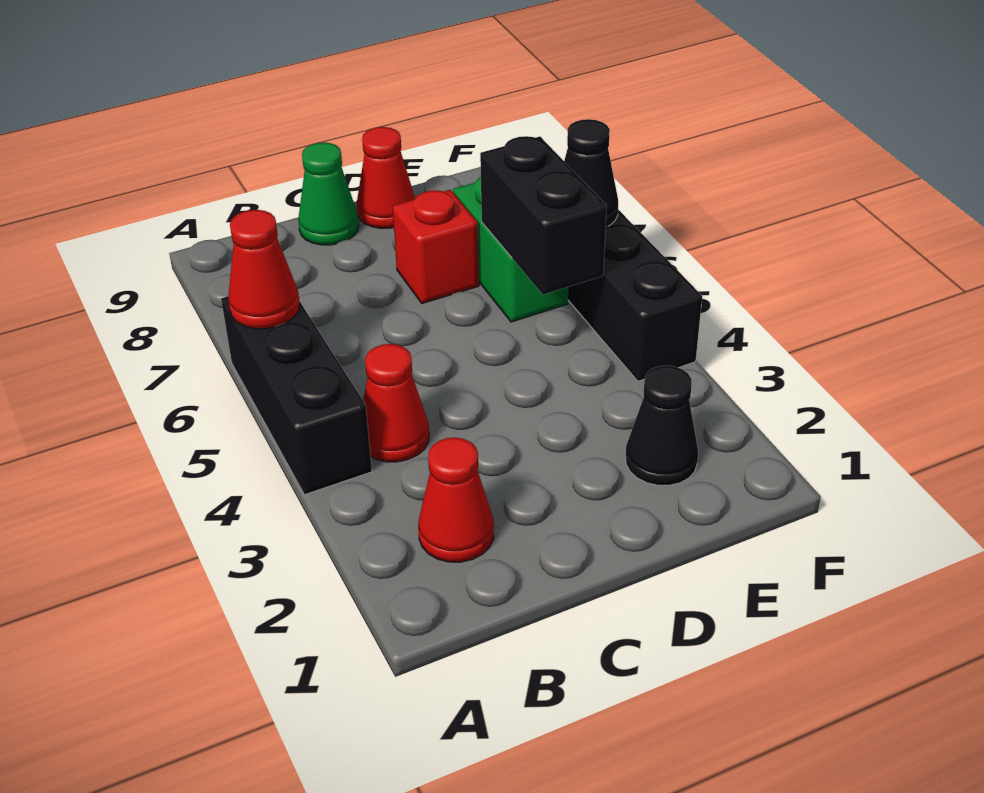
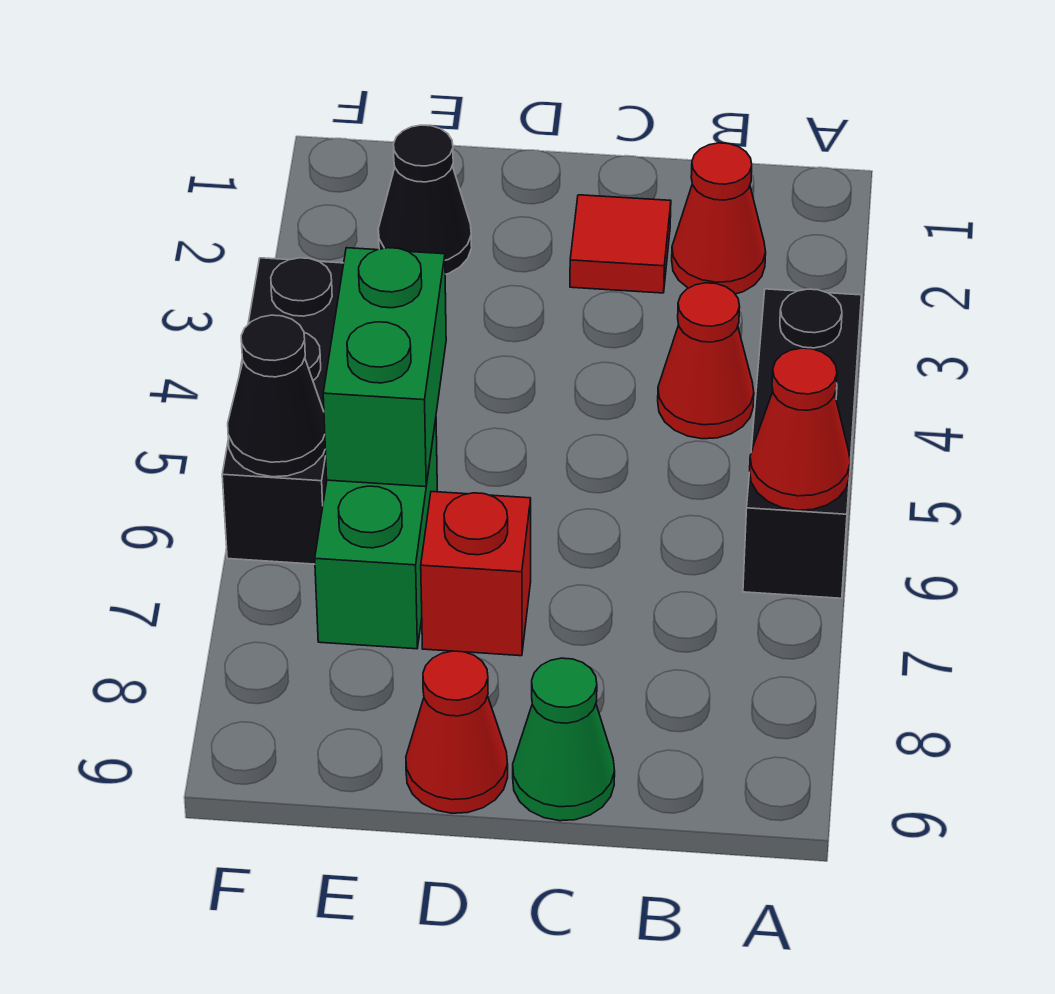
none -> red tile C2 level 1
black brick E5:E6 level 2 -> green brick E5:E6 level 2

